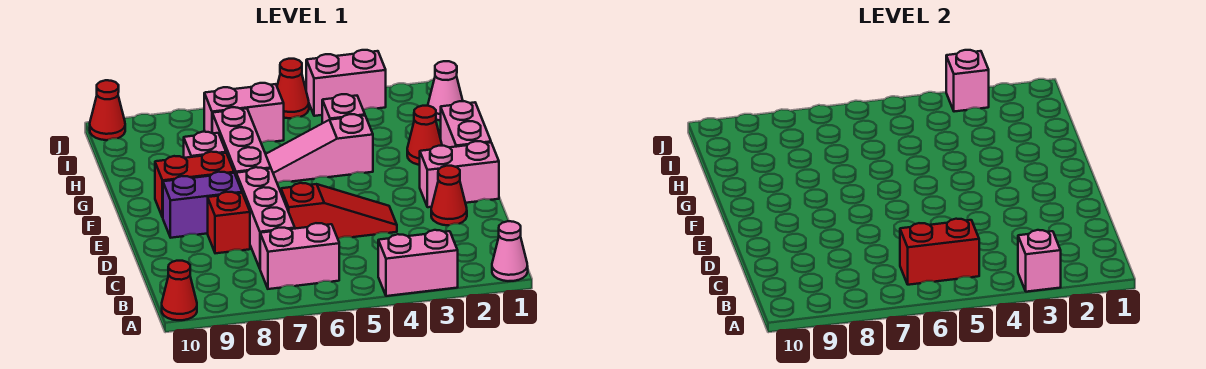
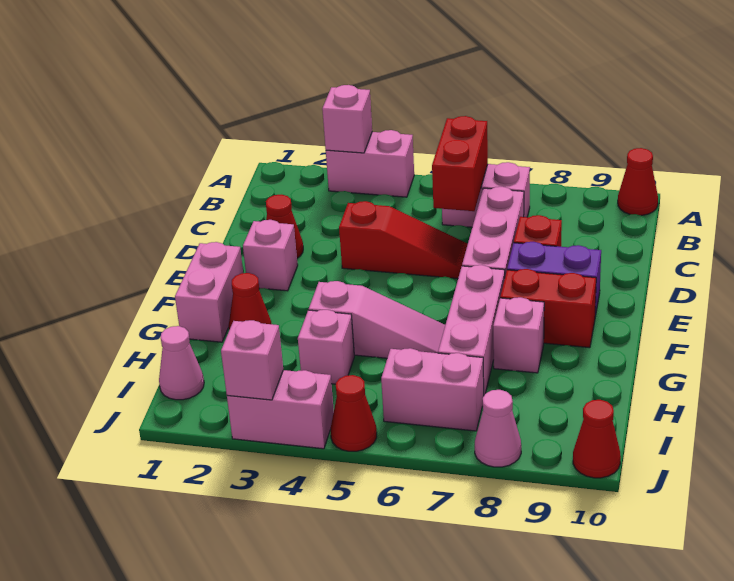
pink cone A1 level 1 -> pink cone J8 level 1
red brick B5:B6 level 2 -> red brick B6:C6 level 2
red slope D4:D6 level 1 top 6 -> red slope D4:D6 level 1 top 4
pink brick E1:E2 level 1 -> pink brick E2 level 1

